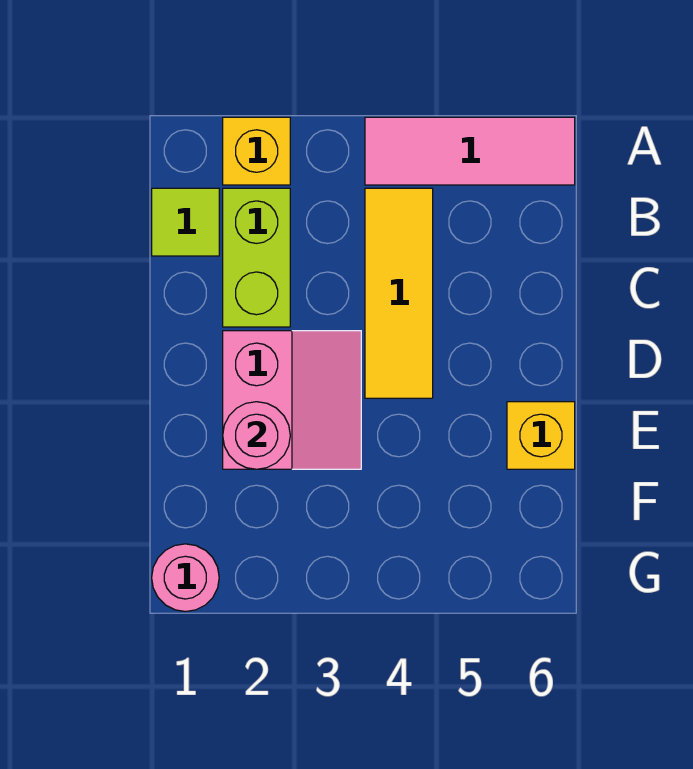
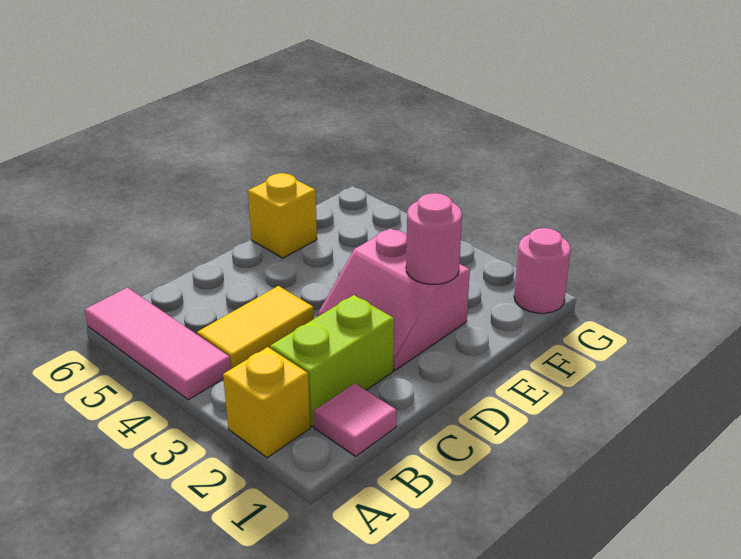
lime tile B1 level 1 -> pink tile B1 level 1
yellow tile B4:D4 level 1 -> yellow tile B4:C4 level 1
pink slope D2:E3 level 1 top 2 -> pink slope D2:E3 level 1 top E

